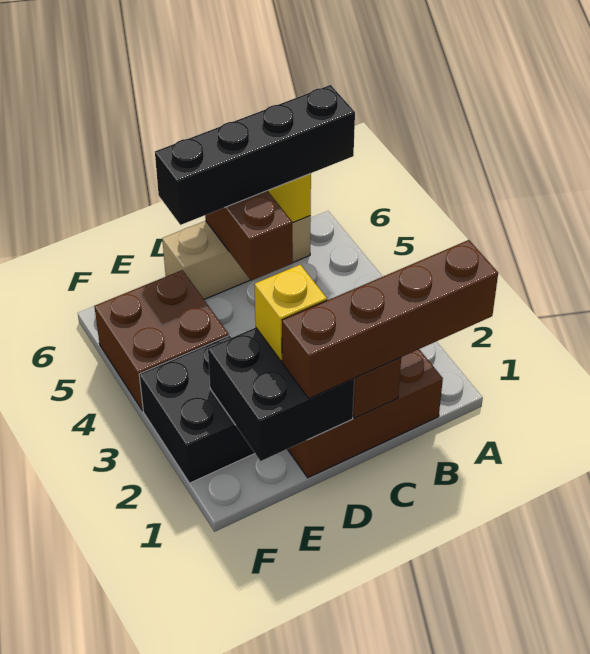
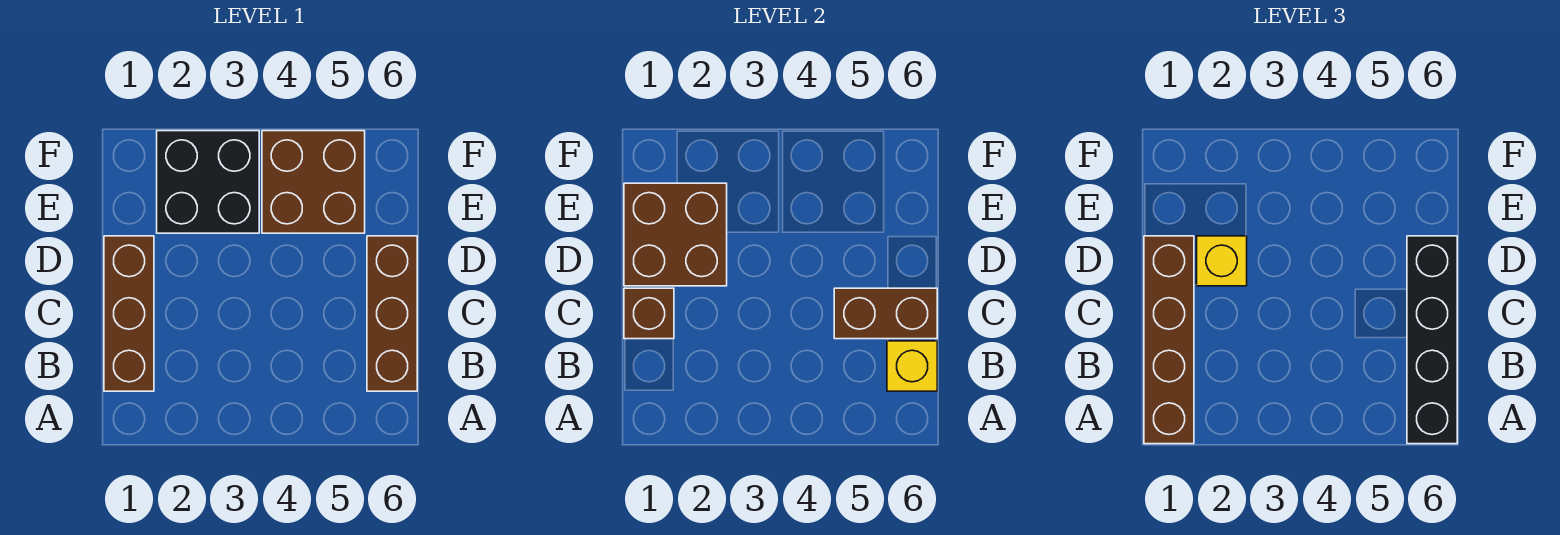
tan brick B6:D6 level 1 -> brown brick B6:D6 level 1
black brick D1:E2 level 2 -> brown brick D1:E2 level 2

